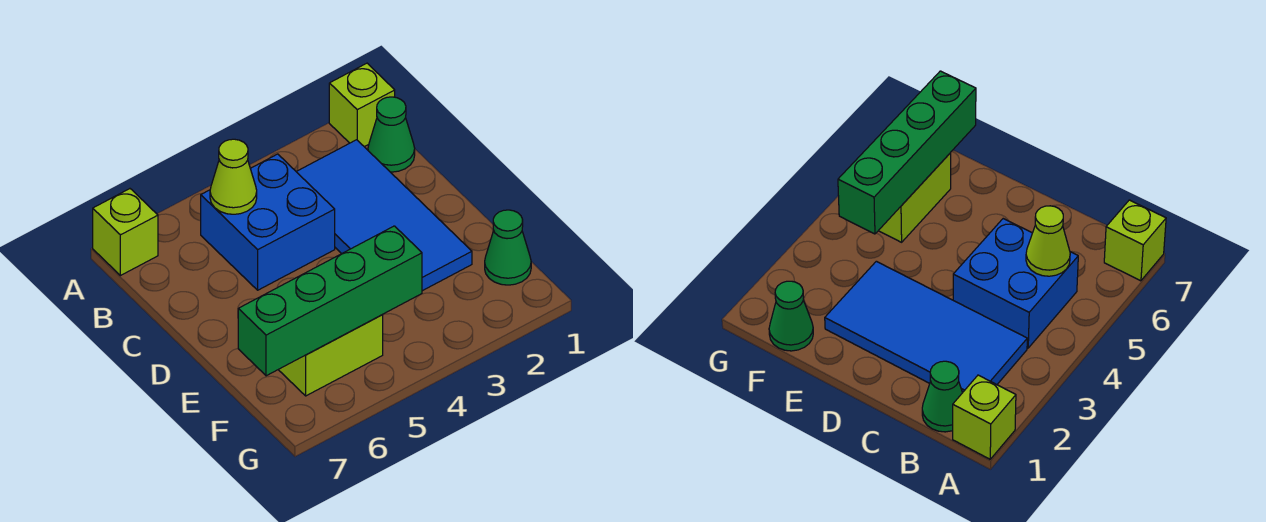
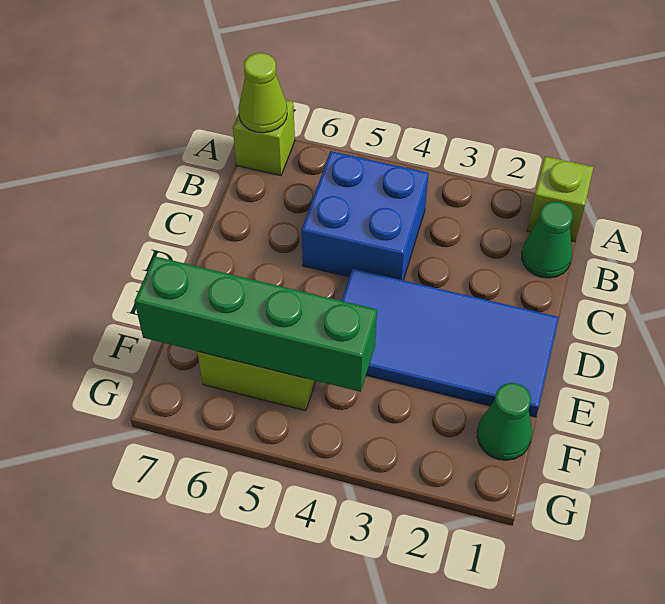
blue tile B2:E3 level 1 -> blue tile D1:E4 level 1
lime cone B5 level 2 -> lime cone A7 level 2

